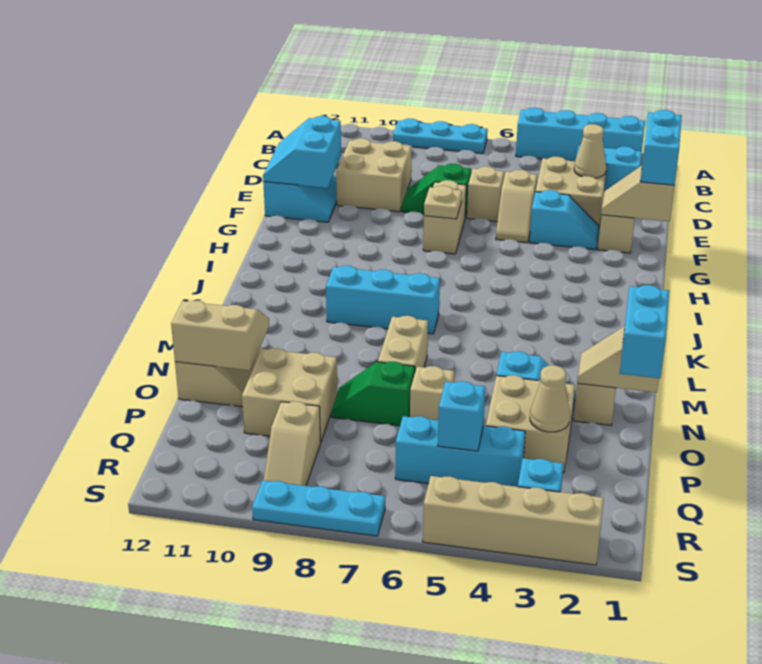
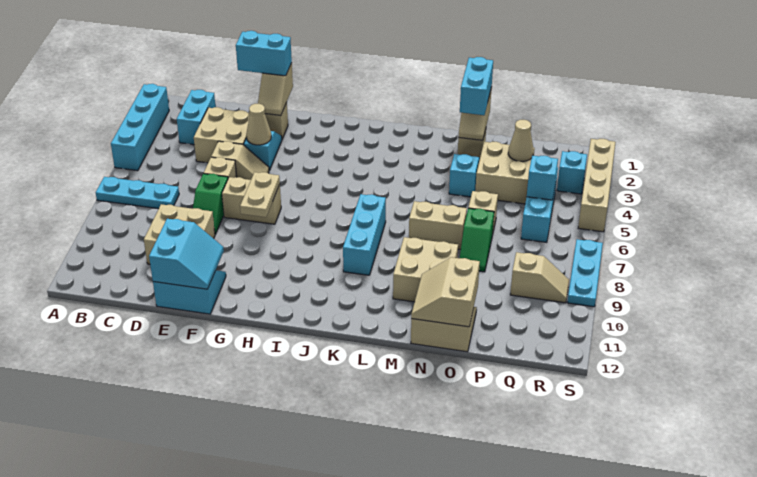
cyan plate A7:A9 level 1 -> cyan plate A7:C7 level 1
tan cone D3 level 2 -> tan cone F4 level 2
cyan slope E11:F12 level 2 top 11 -> cyan slope E11:F12 level 2 top E
tan plate G7 level 2 -> tan plate G7:G8 level 2
cyan brick N1:O1 level 3 -> cyan brick N1:N2 level 3
tan brick O9:P10 level 1 -> tan brick M9:N10 level 1

